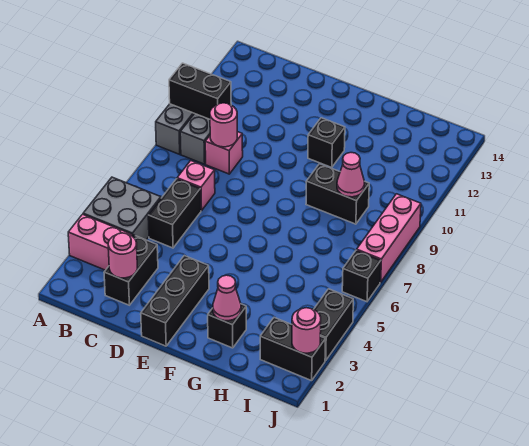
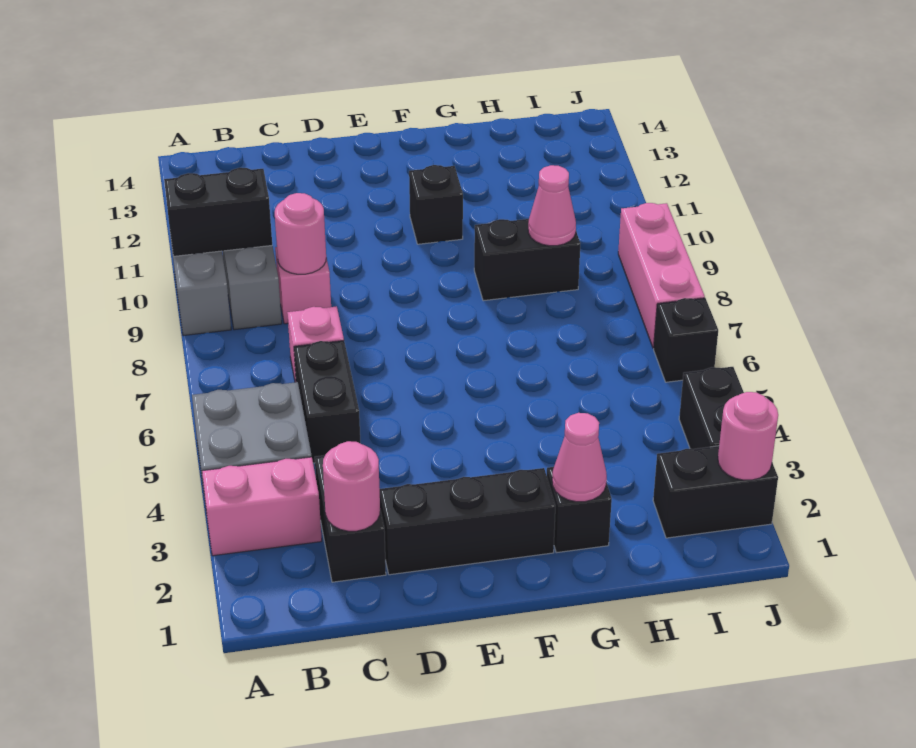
black brick E1:E3 level 1 -> black brick D2:F2 level 1

